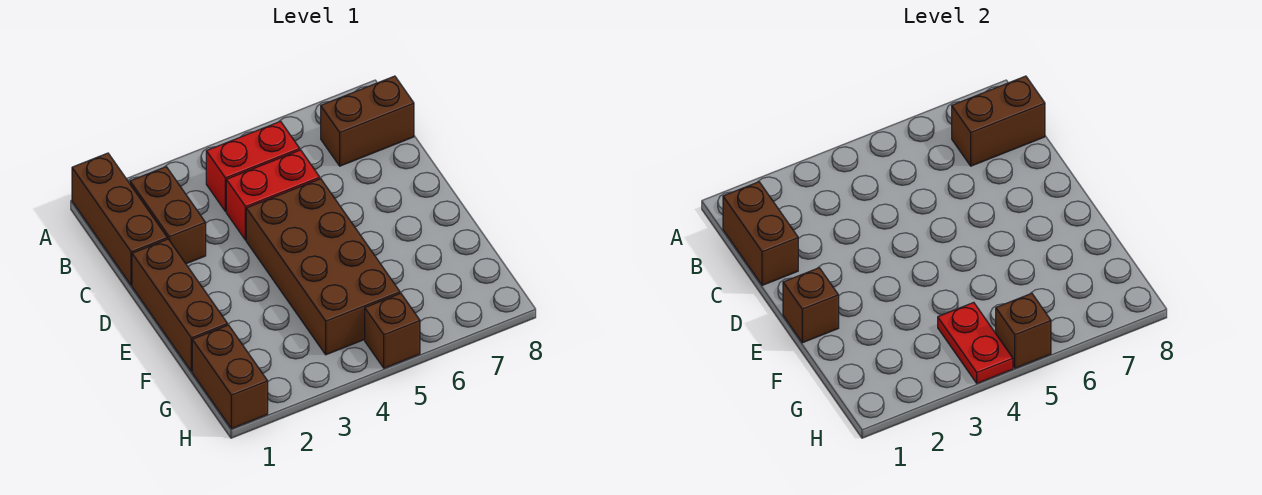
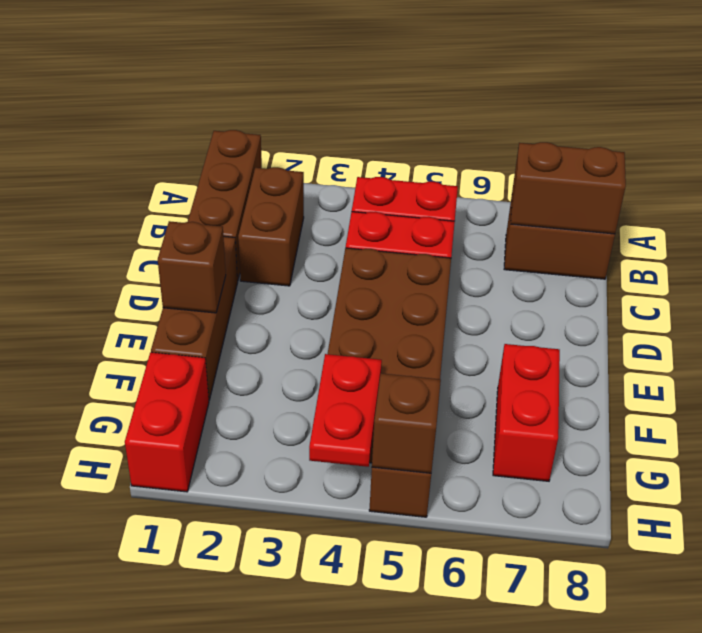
brown brick B1:C1 level 2 -> none
none -> red brick F7:G7 level 1
brown brick G1:H1 level 1 -> red brick G1:H1 level 1

